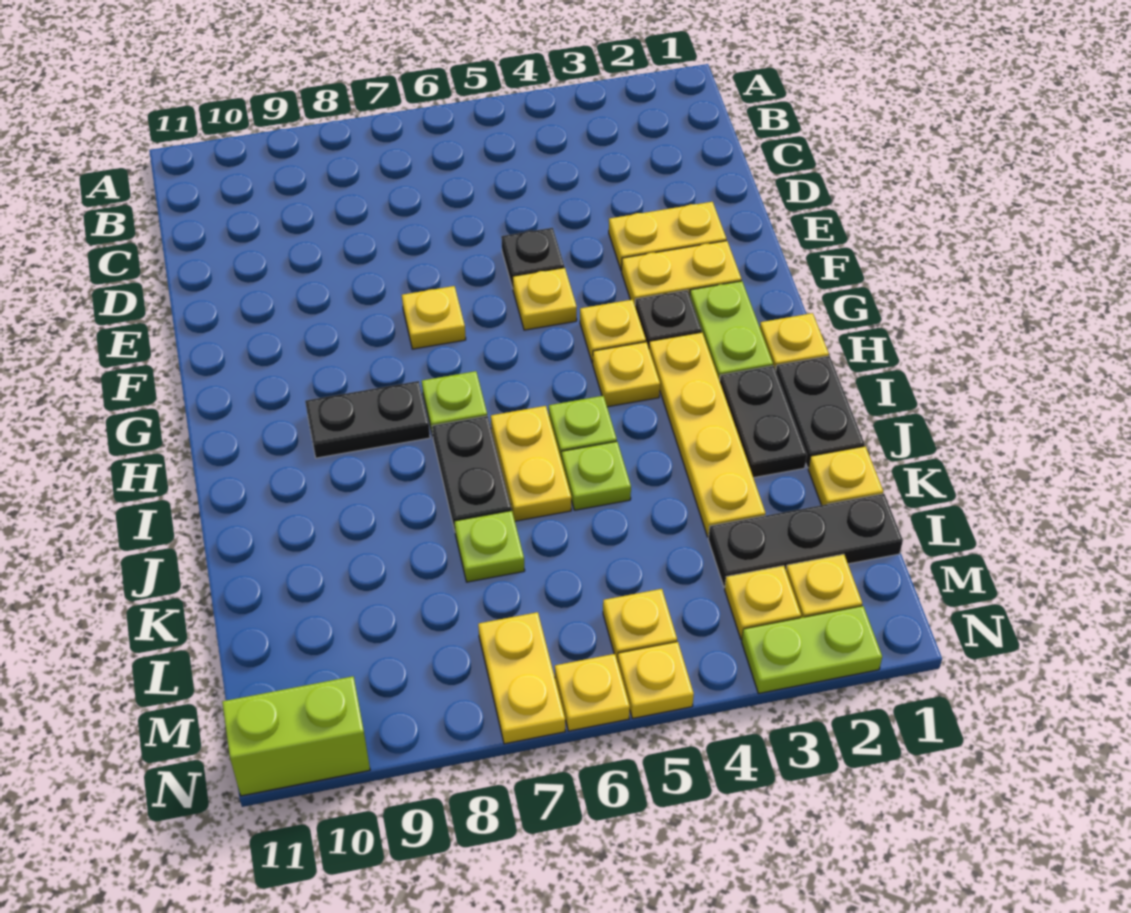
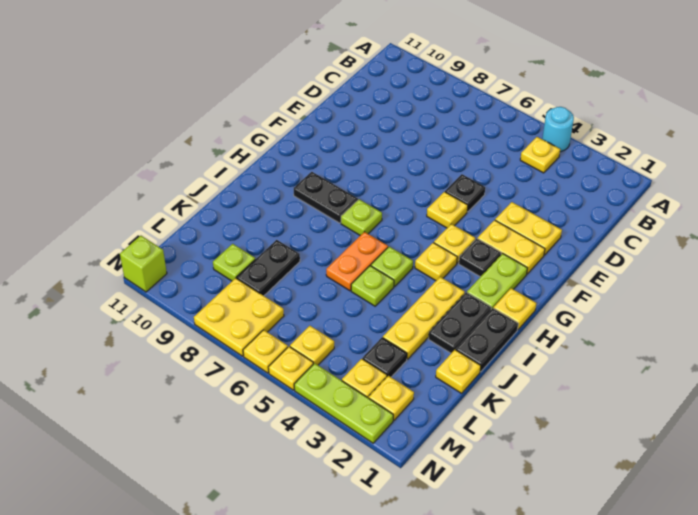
none -> cyan round brick A4 level 1
yellow plate F7 level 1 -> yellow plate B4 level 1
yellow plate H3:K3 level 1 -> yellow plate I3:K3 level 1
yellow plate I6:J6 level 1 -> orange plate I6:J6 level 1
black plate I7:J7 level 1 -> black plate K8:L8 level 1
lime plate K7 level 1 -> lime plate L9 level 1
black plate L1:L3 level 1 -> black plate L3 level 1
yellow plate M7:N7 level 1 -> yellow plate M7:N8 level 1
lime plate N2:N3 level 1 -> lime plate N2:N4 level 1
lime brick N10:N11 level 1 -> lime brick N11 level 1

